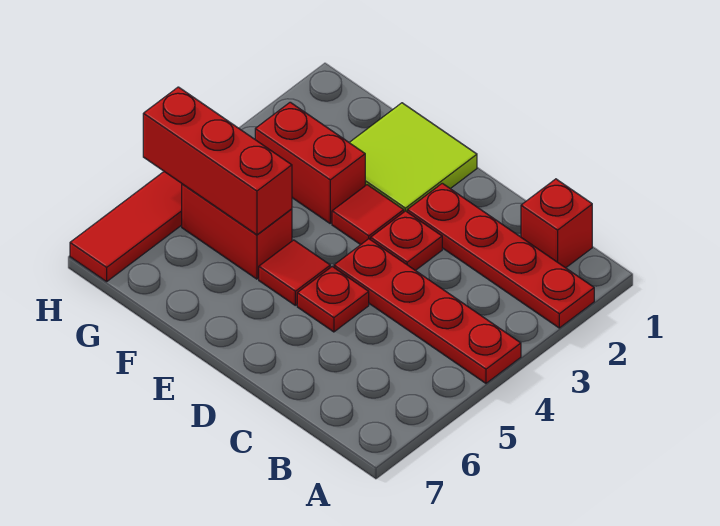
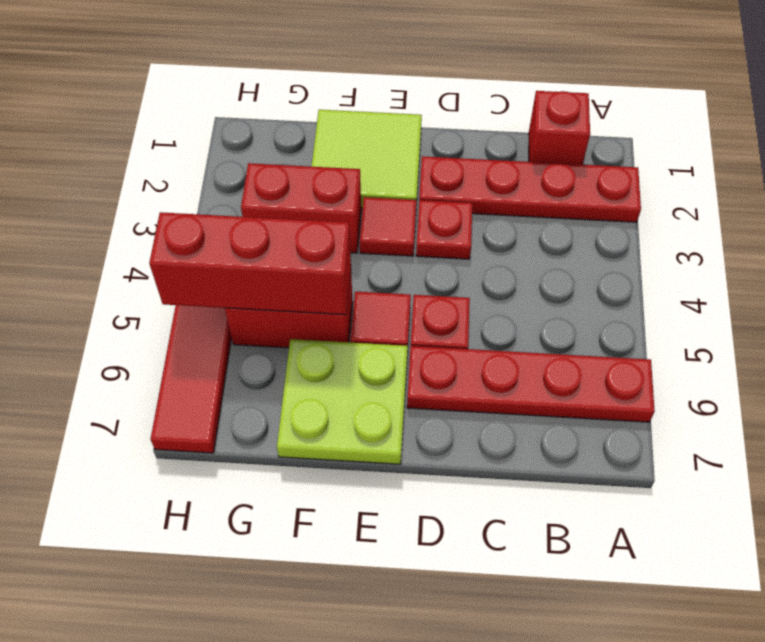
red plate A4:D4 level 1 -> red plate A6:D6 level 1
none -> lime plate E6:F7 level 1

